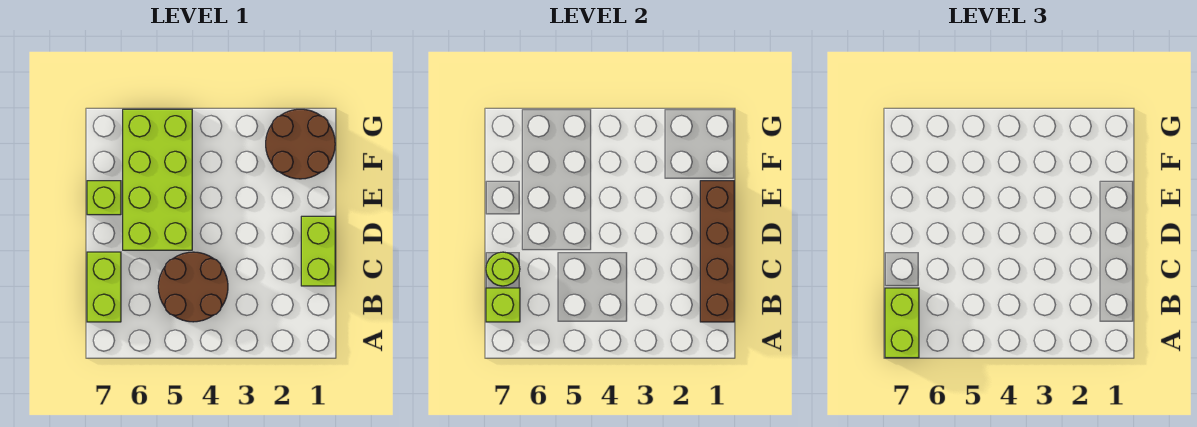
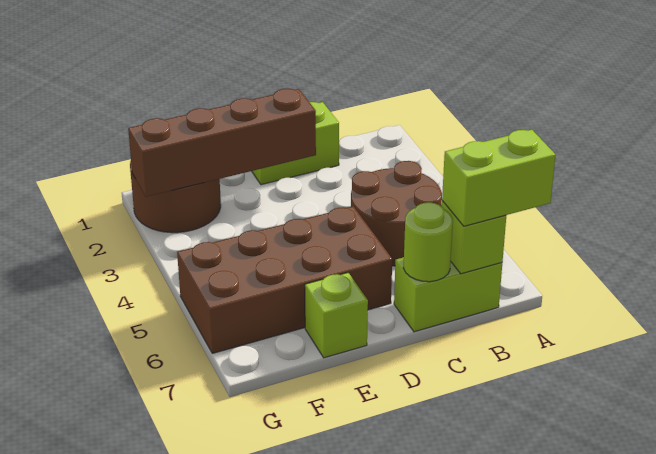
brown brick B1:E1 level 2 -> brown brick D2:G2 level 2
lime brick D5:G6 level 1 -> brown brick D5:G6 level 1

